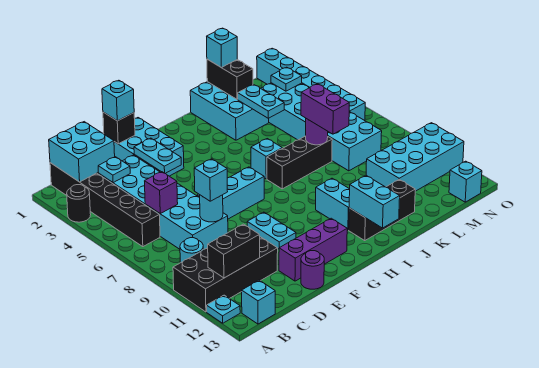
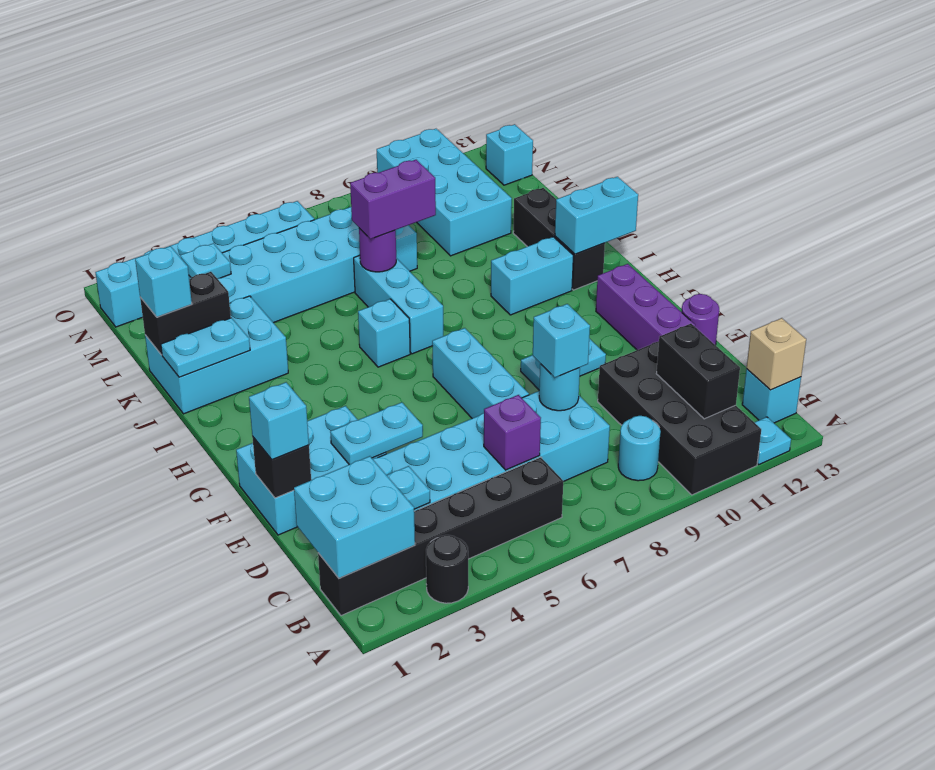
none -> tan brick B13 level 2
black brick I7:K7 level 1 -> cyan brick I7:K7 level 1
cyan plate K3:K4 level 2 -> cyan plate J1:J2 level 2

